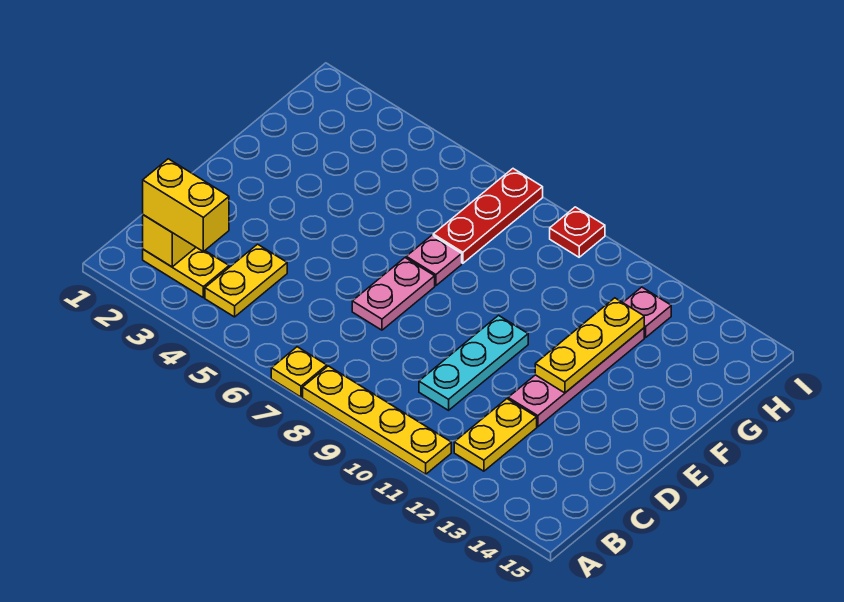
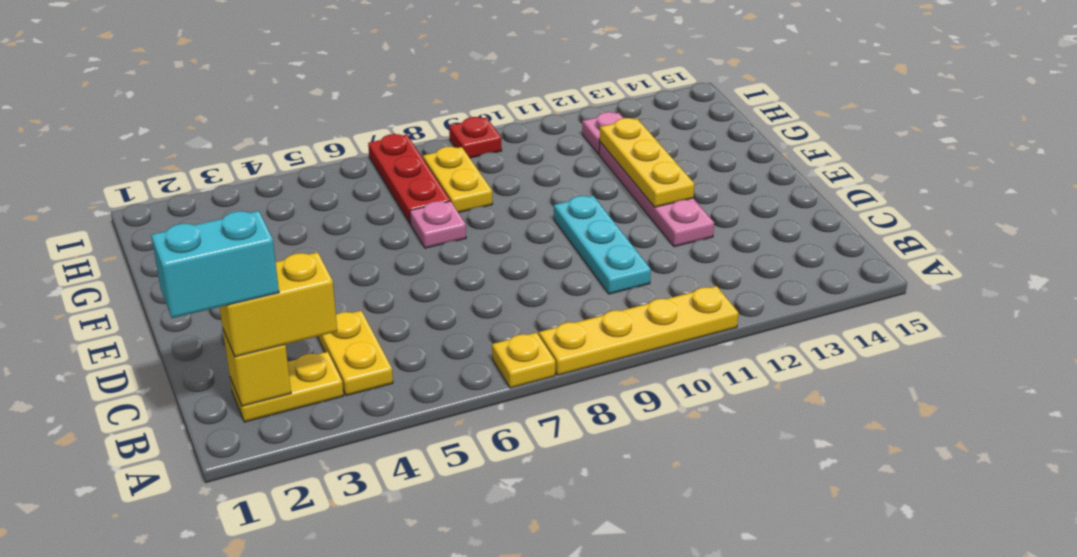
none -> cyan brick B1:B2 level 4
yellow plate B12:C12 level 1 -> yellow plate G8:H8 level 1
pink plate D7:E7 level 1 -> none

